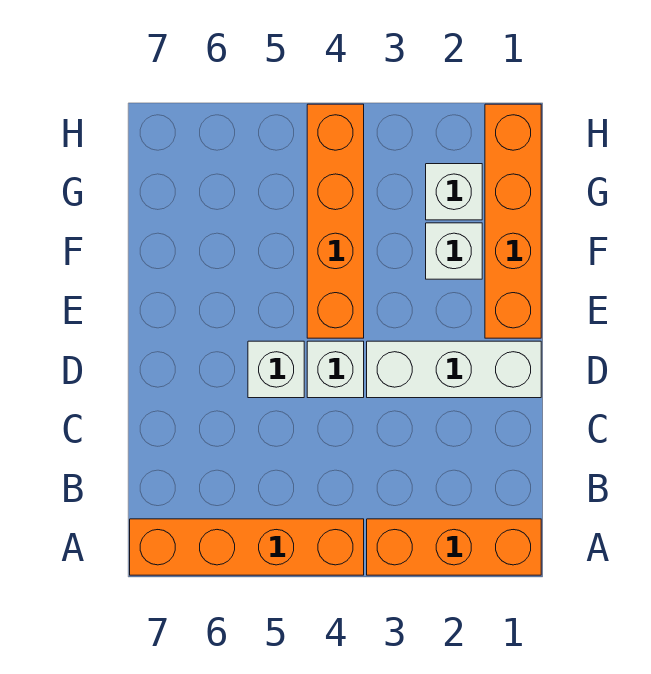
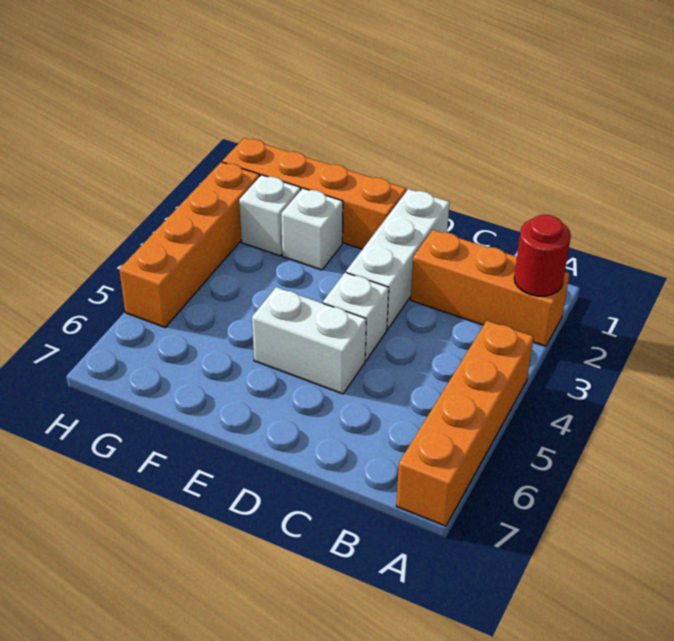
orange brick A1:A3 level 1 -> orange brick A2:C2 level 1
none -> red round brick A2 level 2
white brick D5 level 1 -> white brick D5:E5 level 1
orange brick E4:H4 level 1 -> orange brick H2:H5 level 1

